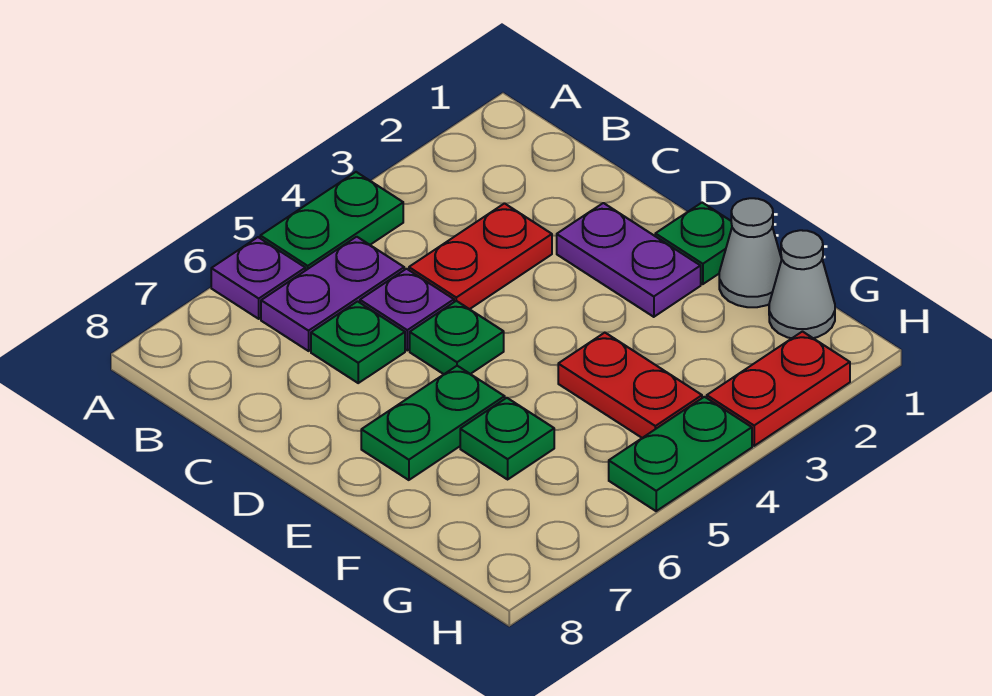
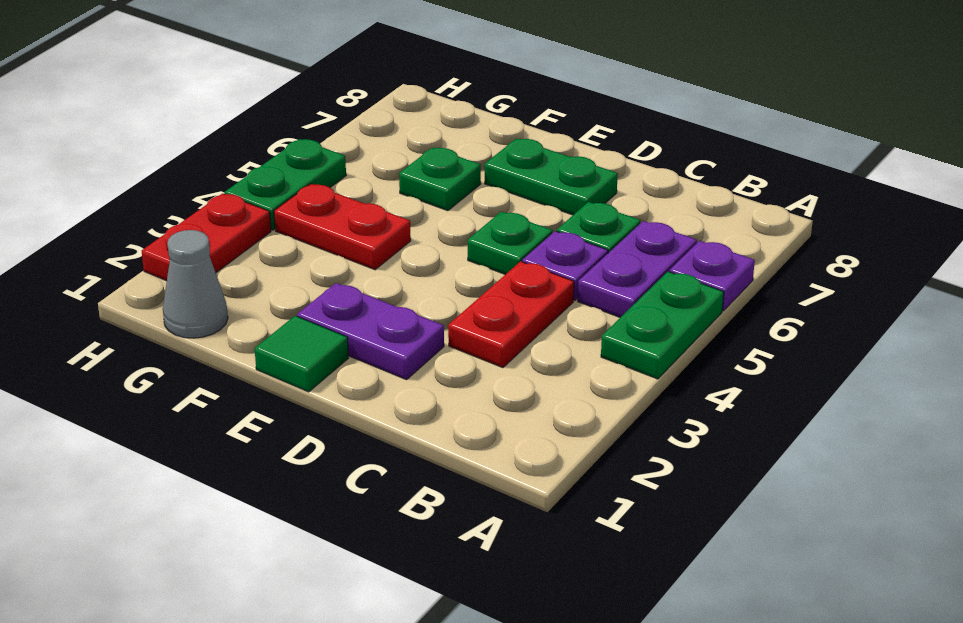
green plate E1 level 1 -> green tile E1 level 1
green plate E6:E7 level 1 -> green plate D7:E7 level 1
grey cone F1 level 1 -> none

